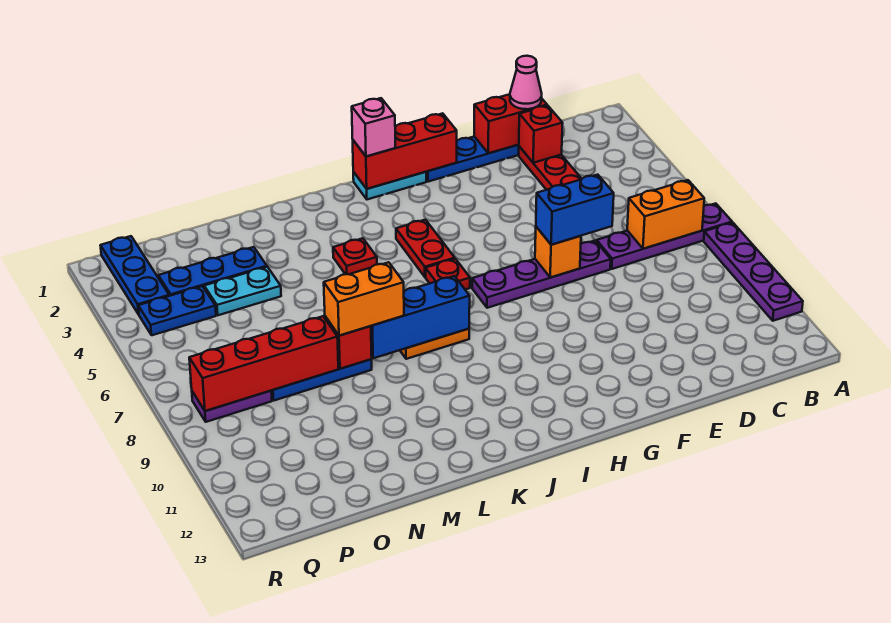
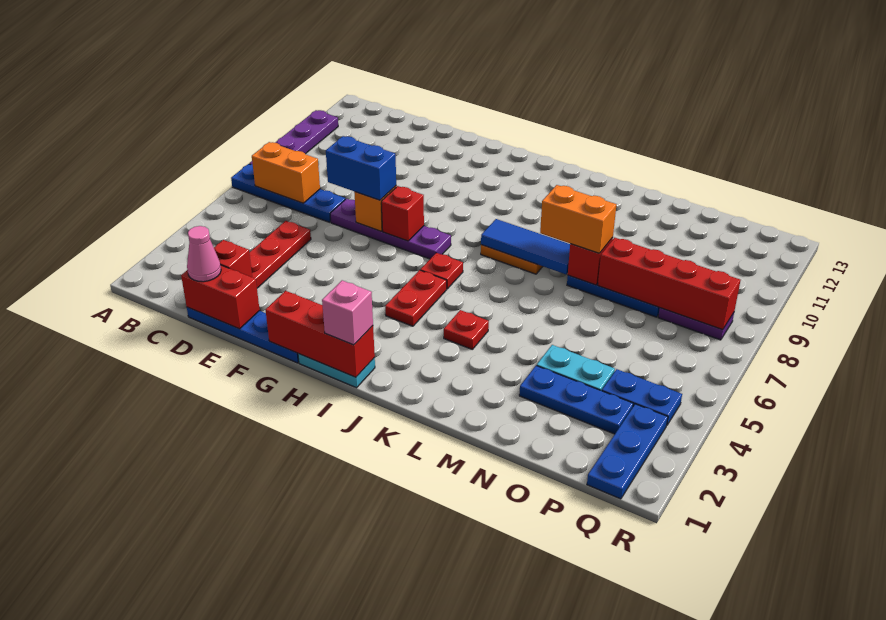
purple plate A7:D7 level 1 -> blue plate A7:D7 level 1
none -> red brick G7 level 2
blue brick J8:L8 level 2 -> blue tile J8:L8 level 2

